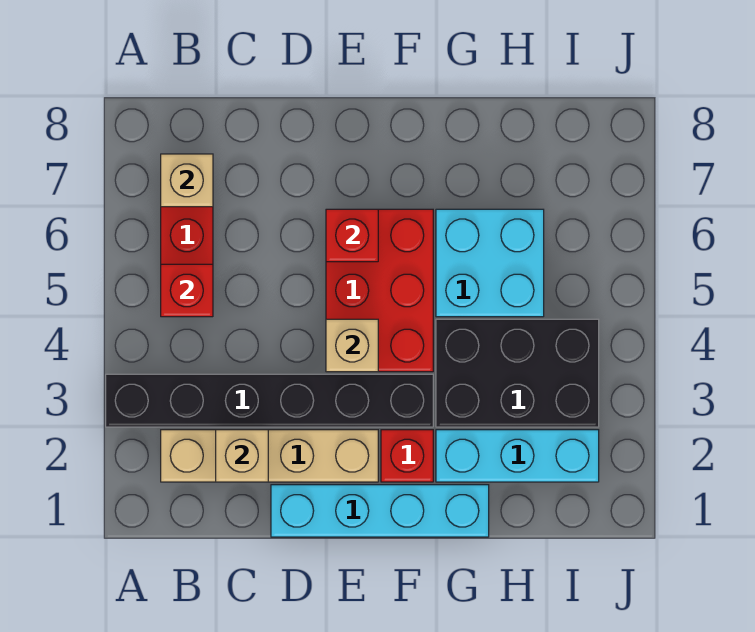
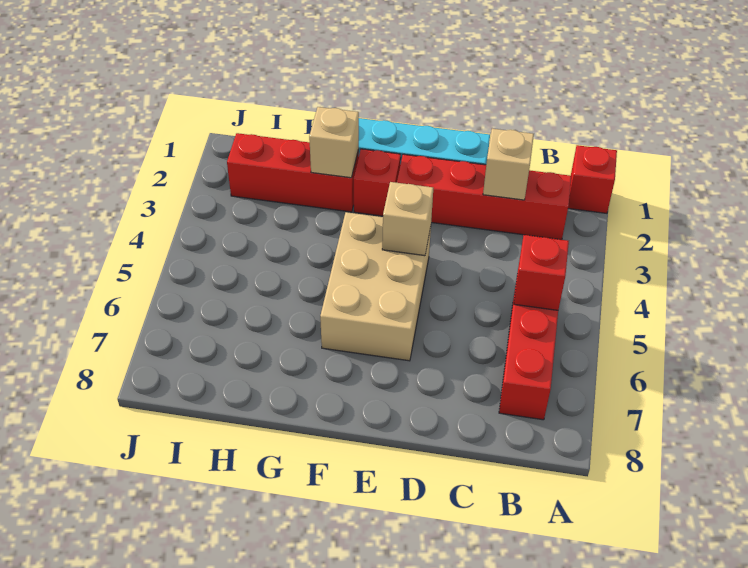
black brick A3:F3 level 1 -> none
tan brick B2:E2 level 1 -> red brick B2:E2 level 1
tan brick B7 level 2 -> tan brick G2 level 2
red brick E4:F6 level 1 -> tan brick E4:F6 level 1
red brick E6 level 2 -> red brick A1 level 1
cyan brick G2:I2 level 1 -> red brick G2:I2 level 1
black brick G3:I4 level 1 -> none
cyan brick G5:H6 level 1 -> none

